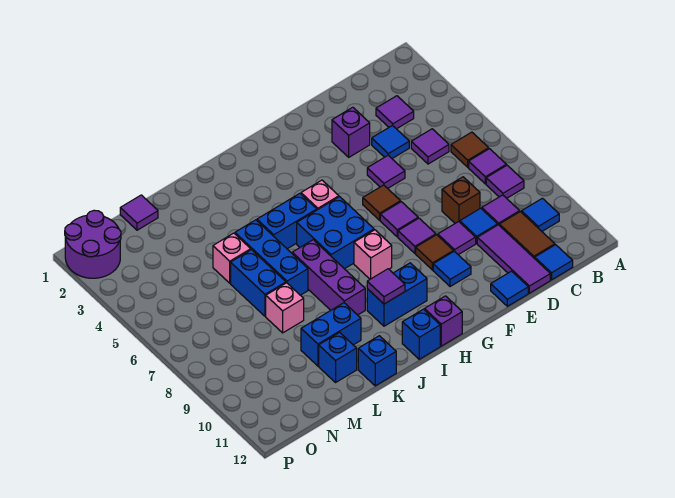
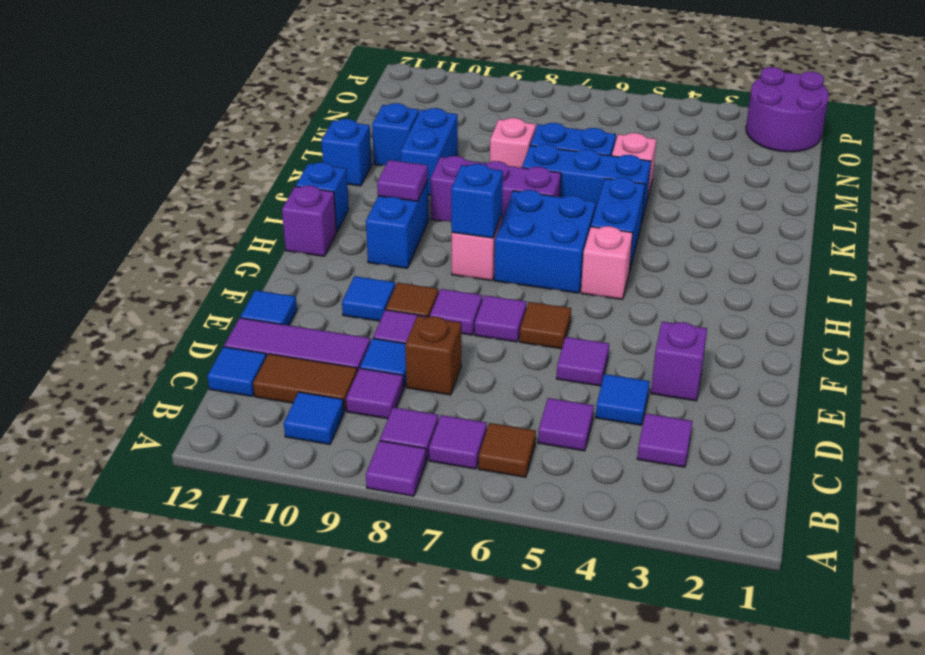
none -> blue brick H8 level 2
purple tile M1 level 1 -> purple tile A8 level 1

